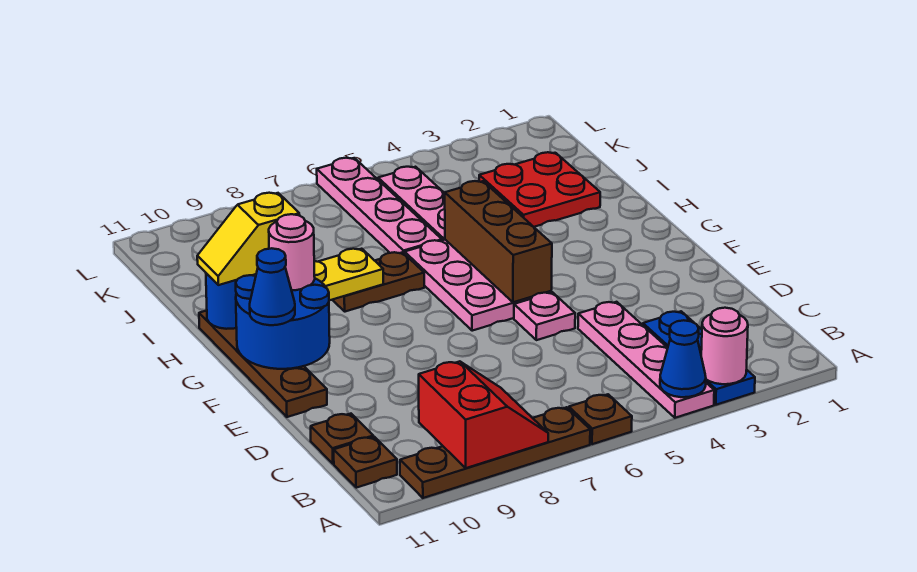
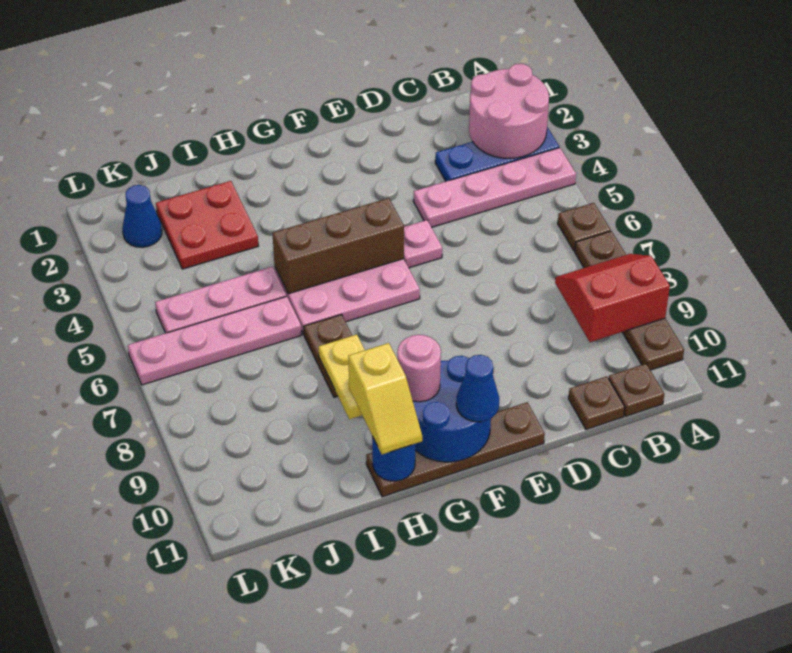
pink round brick A3 level 2 -> pink round brick A2:B3 level 2
blue cone A4 level 2 -> blue cone K2 level 1

